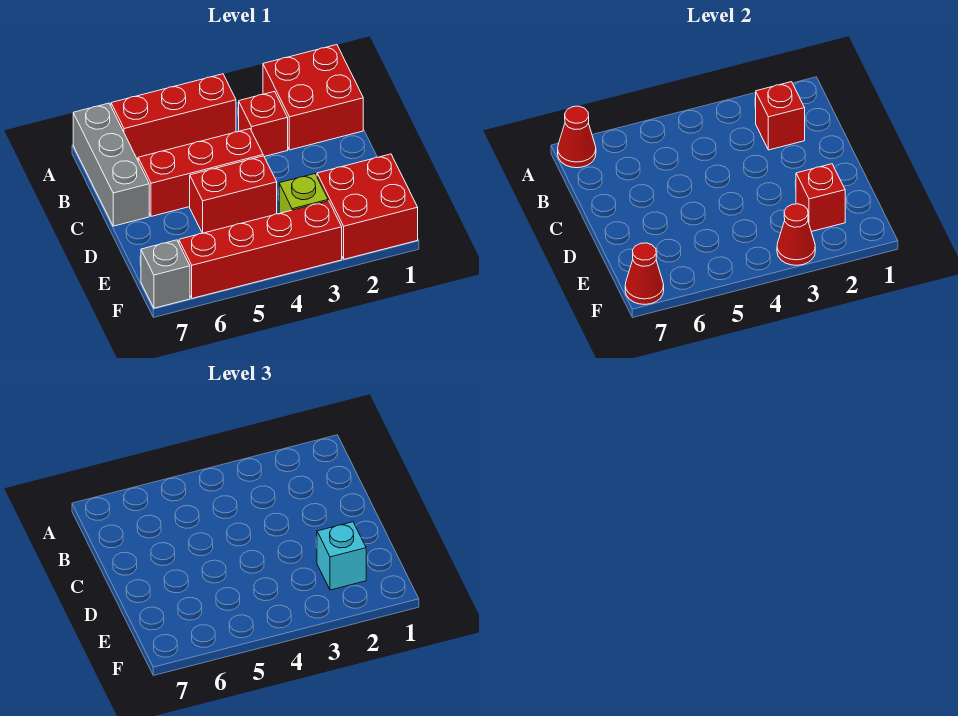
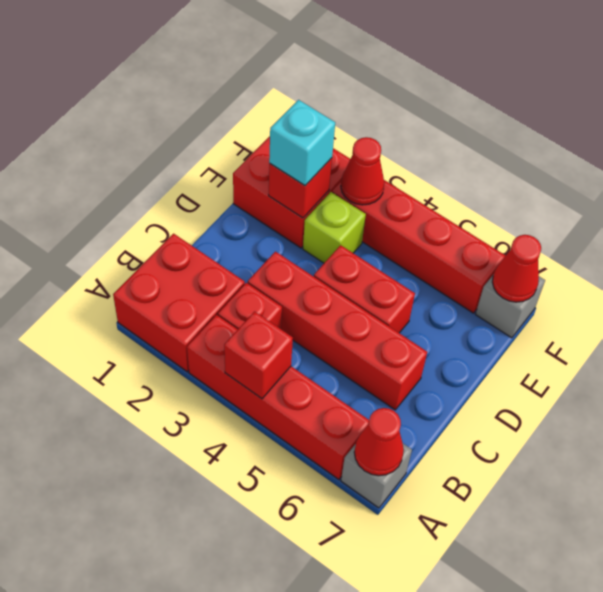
red brick A4:A6 level 1 -> red brick A3:A6 level 1
grey brick A7:C7 level 1 -> grey brick A7 level 1
red brick B2 level 2 -> red brick A4 level 2
red brick C4:C6 level 1 -> red brick C3:C6 level 1

